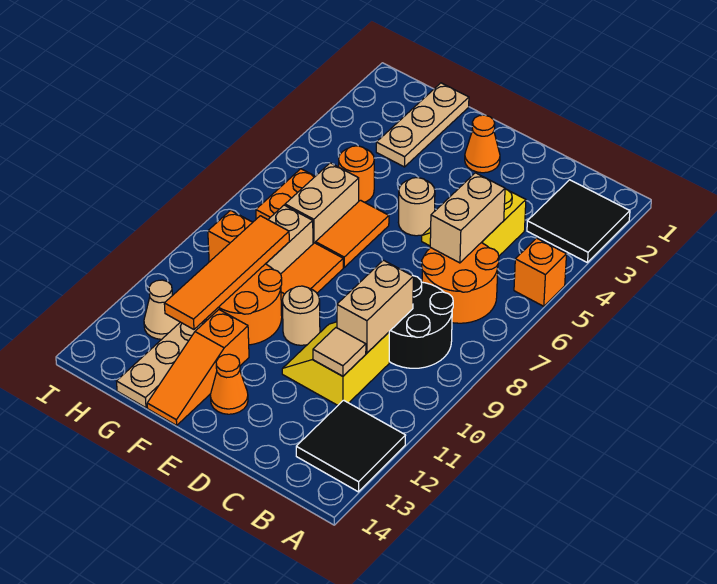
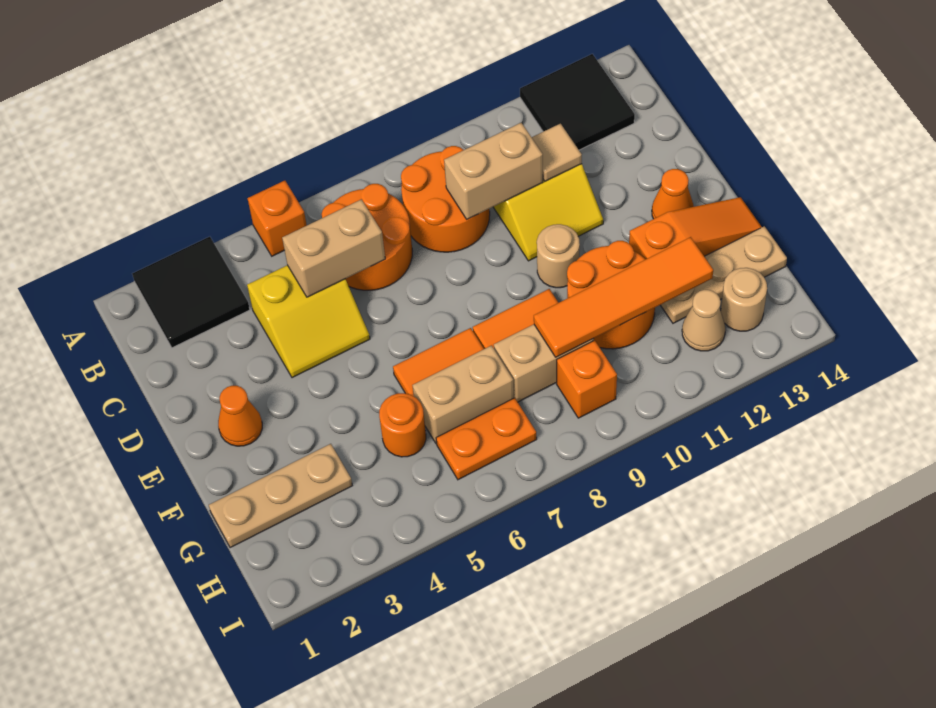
black round brick B8:C9 level 1 -> orange round brick B8:C9 level 1
tan round brick E5 level 1 -> tan round brick H13 level 1

